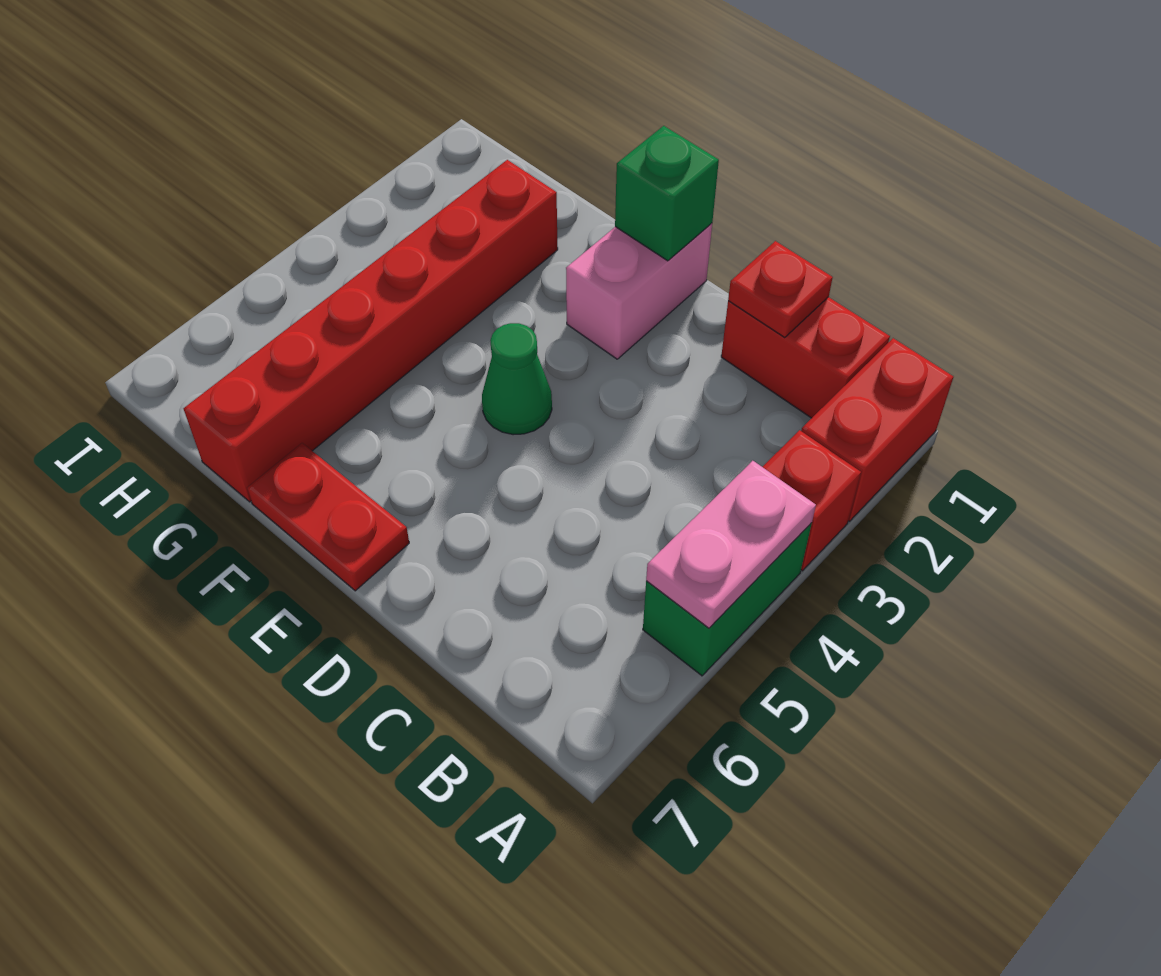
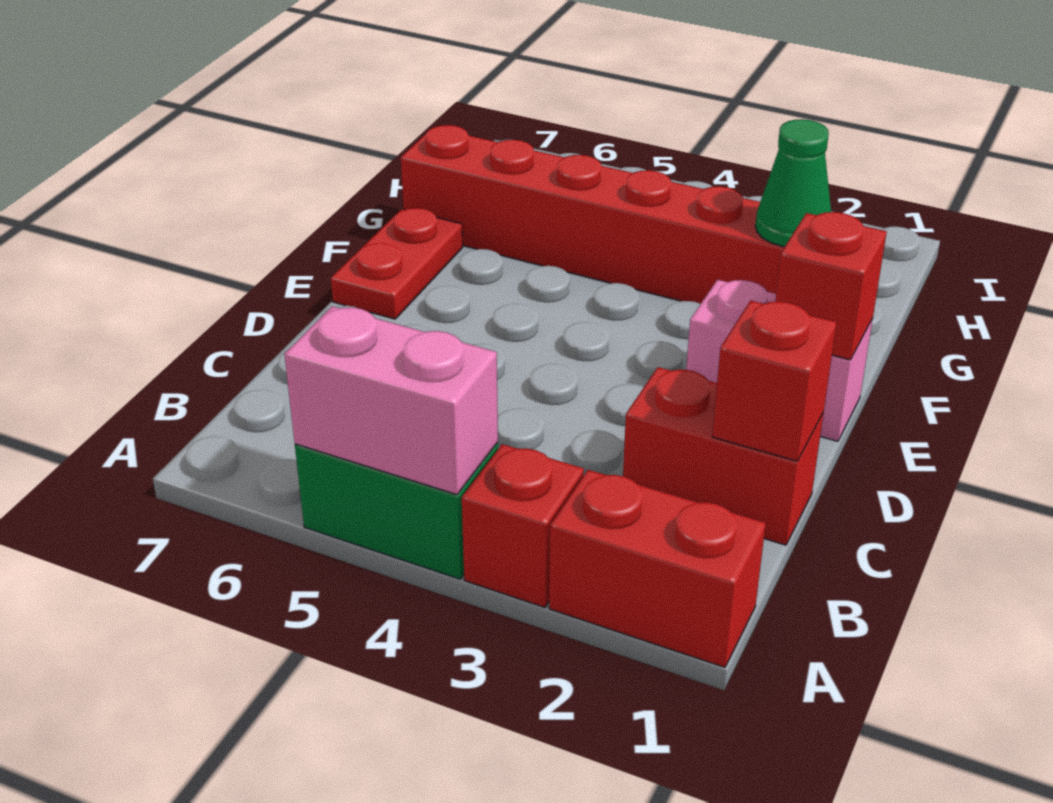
pink plate A4:A5 level 2 -> pink brick A4:A5 level 2
red brick B1:C1 level 1 -> red brick C1:C2 level 1
red plate C1 level 2 -> red brick C1 level 2
green brick E1 level 2 -> red brick E1 level 2
green cone E4 level 1 -> green cone G2 level 2

